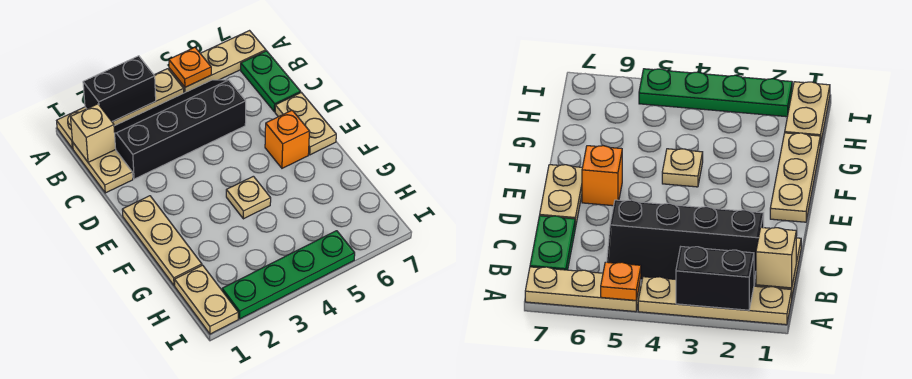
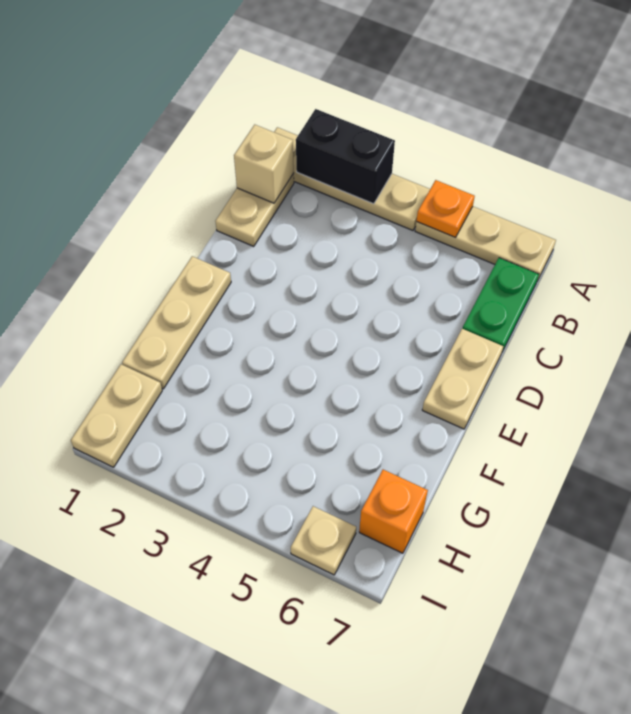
black slope B2:C5 level 1 top C -> none
orange brick E6 level 1 -> orange brick H7 level 1
tan plate F4 level 1 -> tan plate I6 level 1
green plate I2:I5 level 1 -> none

